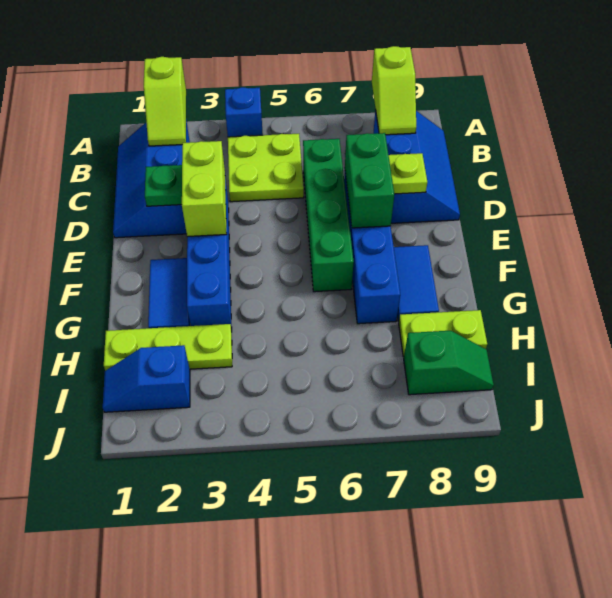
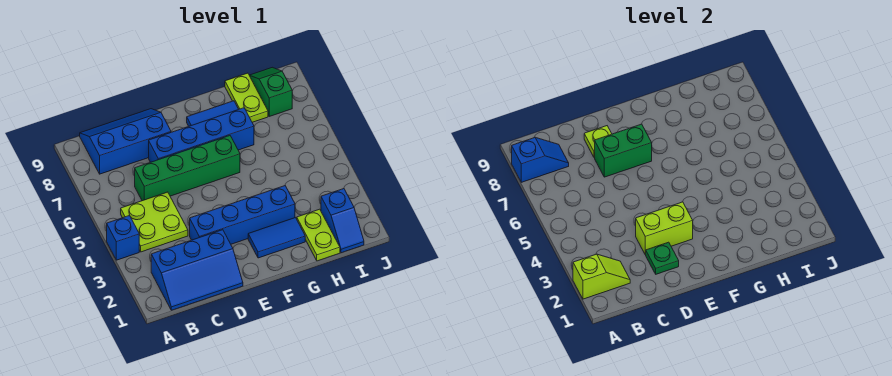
lime slope A8:B8 level 2 top A -> blue slope A8:B8 level 2 top A
lime plate H1:H3 level 1 -> lime plate H1:H2 level 1

